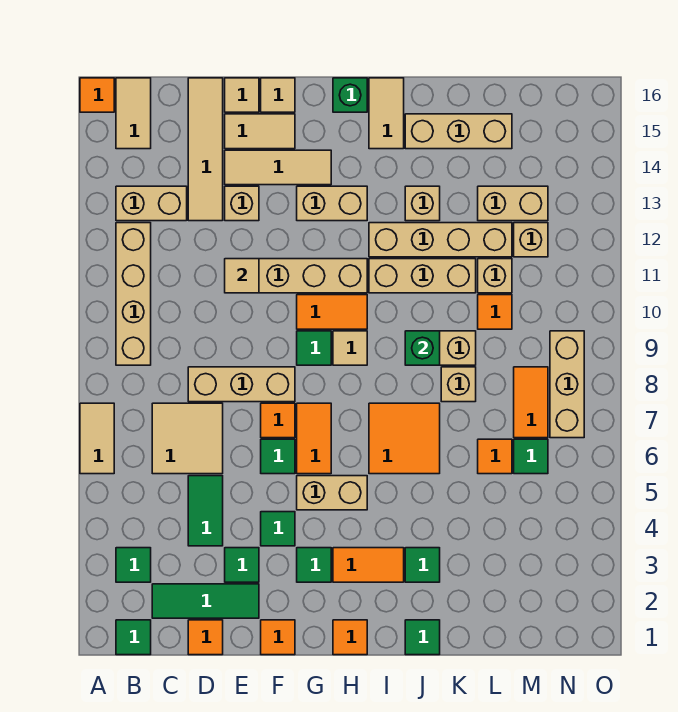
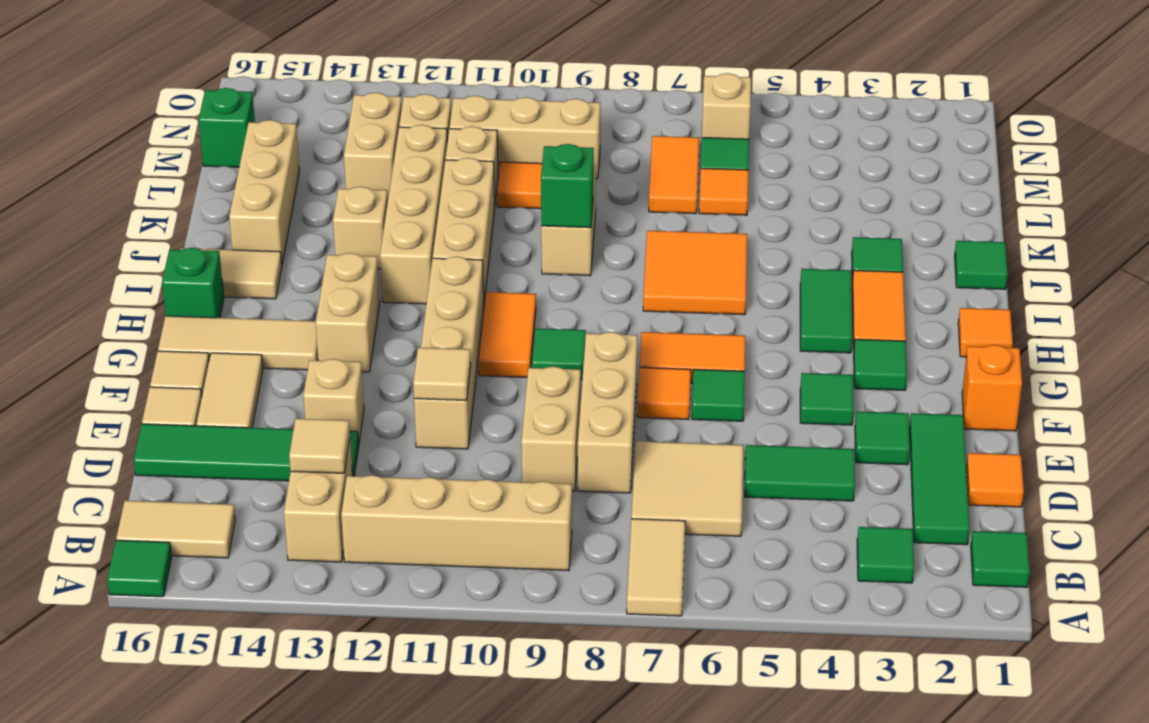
tan tile A6:A7 level 1 -> tan tile A7:B7 level 1
orange tile A16 level 1 -> green tile A16 level 1
tan tile D13:D16 level 1 -> green tile D13:D16 level 1
tan tile E14:G14 level 1 -> tan tile G14:G16 level 1
orange tile F1 level 1 -> orange brick F1 level 1
tan brick G5:H5 level 1 -> tan brick D9:E9 level 1
none -> green tile H4:I4 level 1
tan tile H9 level 1 -> tan tile C13 level 2
tan brick K8 level 1 -> tan brick N6 level 1
orange tile M7:M8 level 1 -> orange tile L7:M7 level 1
none -> green brick M16 level 1
tan brick N7:N9 level 1 -> tan brick M9:M11 level 1

